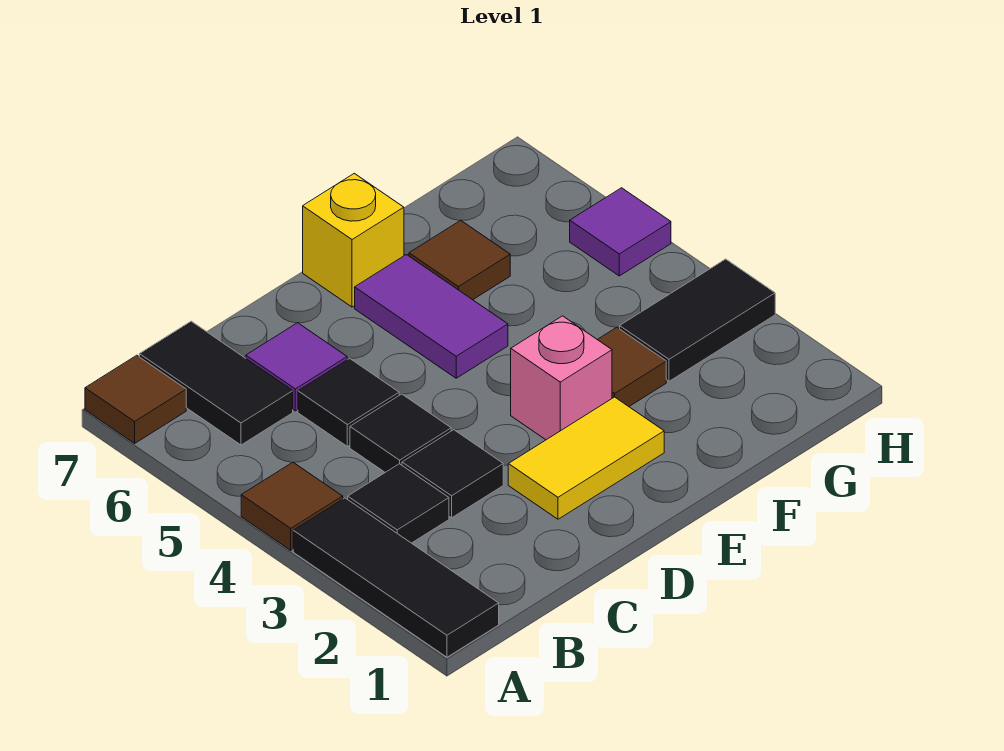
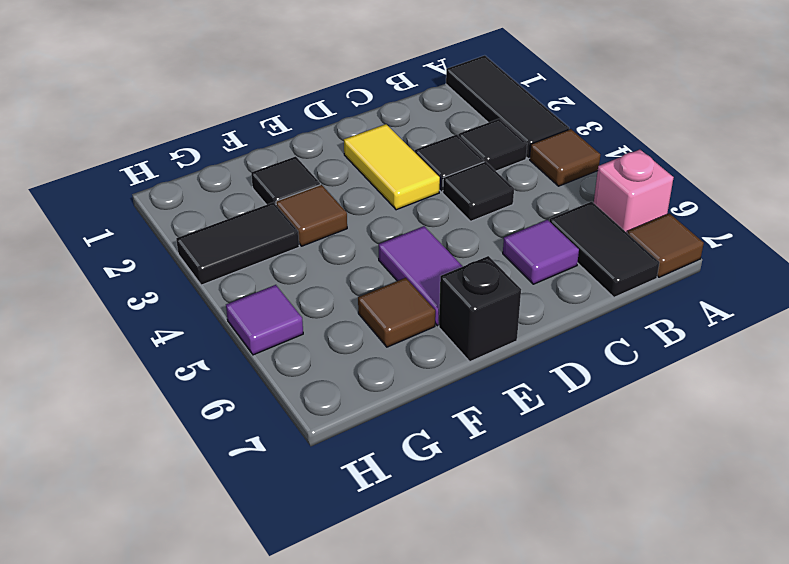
black tile C5 level 1 -> black tile F2 level 1
yellow tile D2:E2 level 1 -> yellow tile D2:D3 level 1
pink brick E3 level 1 -> pink brick A6 level 1
yellow brick E7 level 1 -> black brick E7 level 1

